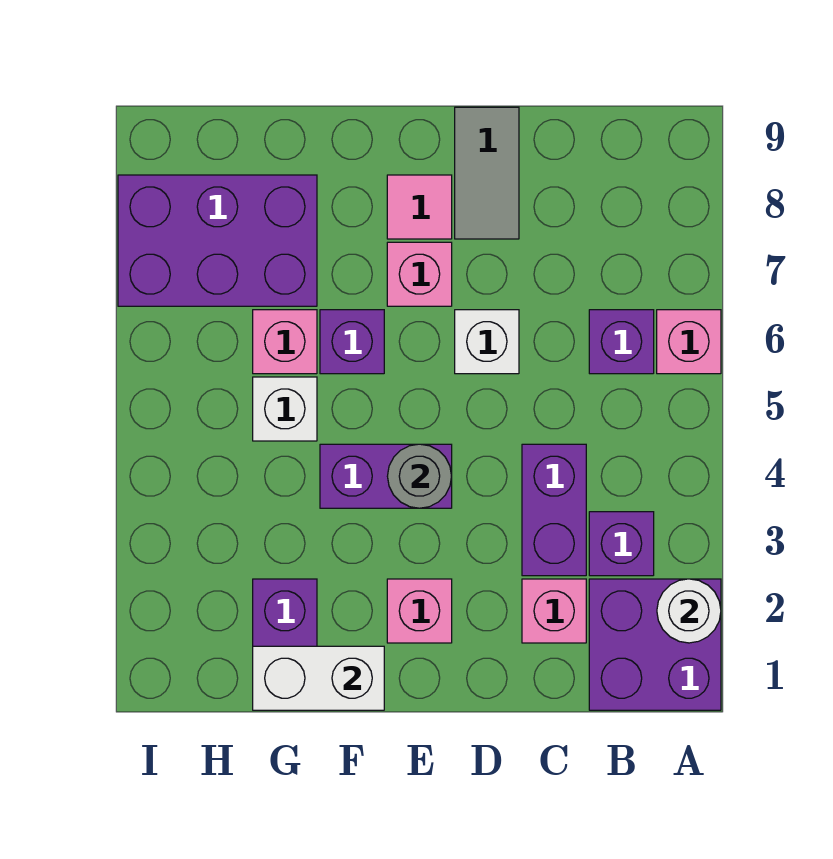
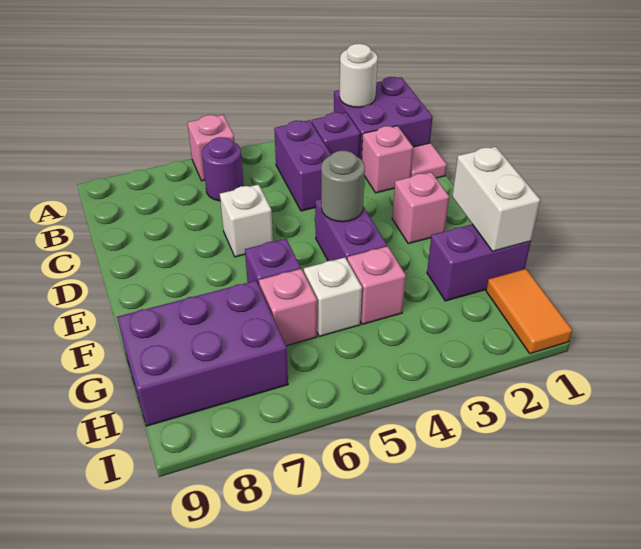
purple brick B6 level 1 -> purple round brick B6 level 1
purple brick C3:C4 level 1 -> purple brick B4:C4 level 1
grey tile D8:D9 level 1 -> none
pink brick E7 level 1 -> pink brick G4 level 1
pink tile E8 level 1 -> pink tile C1 level 1
purple brick G7:I8 level 1 -> purple brick G7:H9 level 1
none -> orange tile H1:I1 level 1

